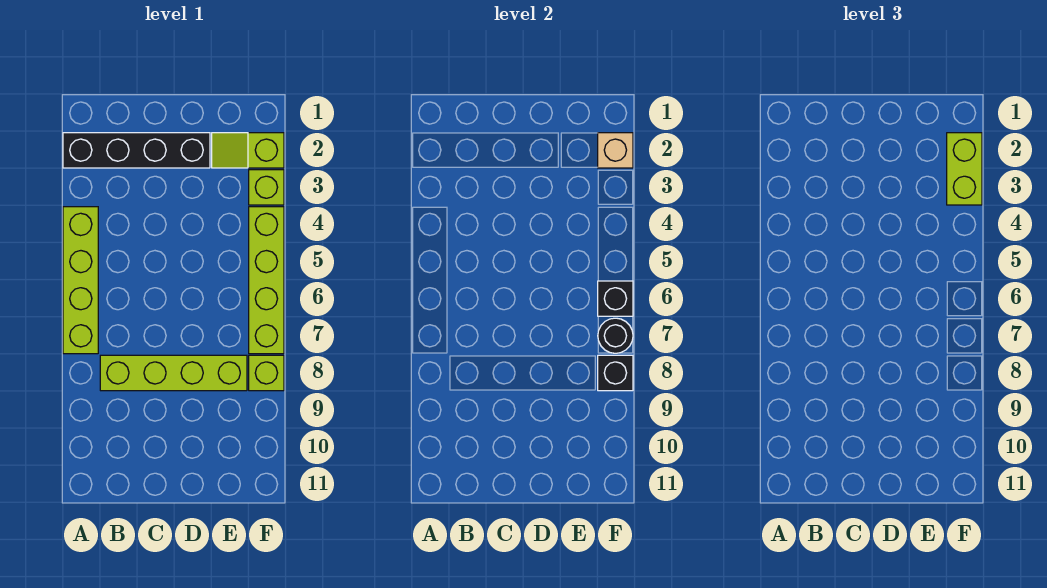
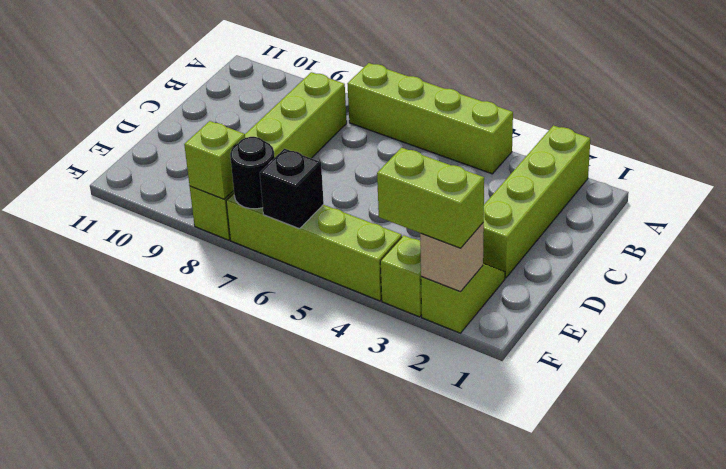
black brick A2:D2 level 1 -> lime brick A2:D2 level 1
black brick F8 level 2 -> lime brick F8 level 2

